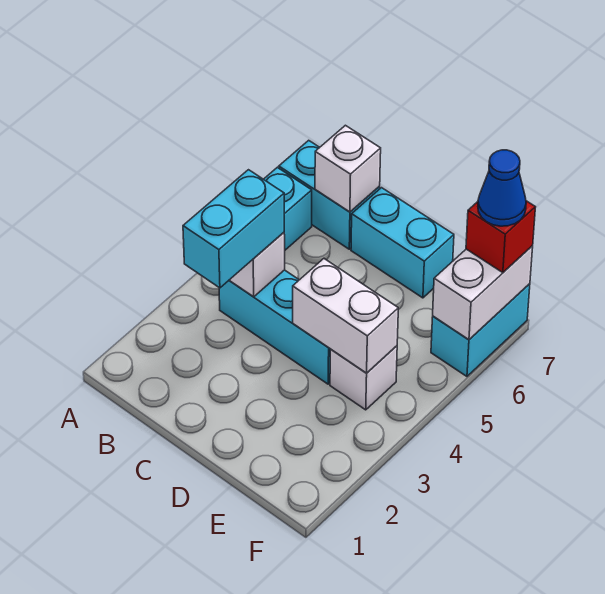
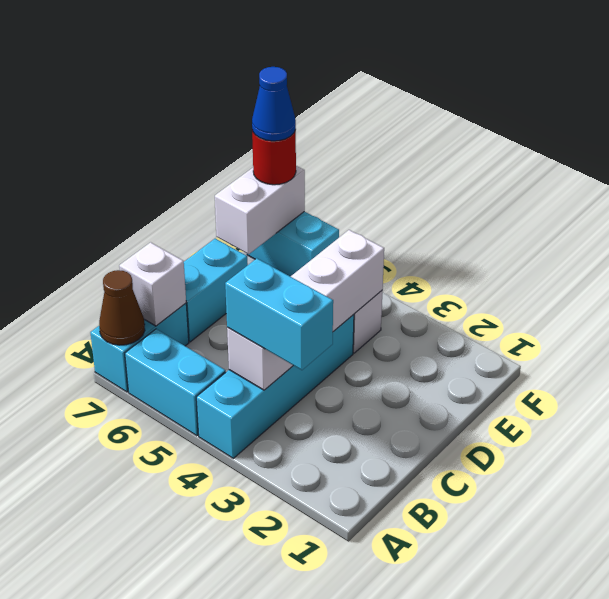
none -> brown cone A7 level 2
cyan brick B4:D4 level 1 -> cyan brick A4:D4 level 1
white brick F6:F7 level 2 -> white brick E7:F7 level 2
red brick F7 level 3 -> red round brick F7 level 3

